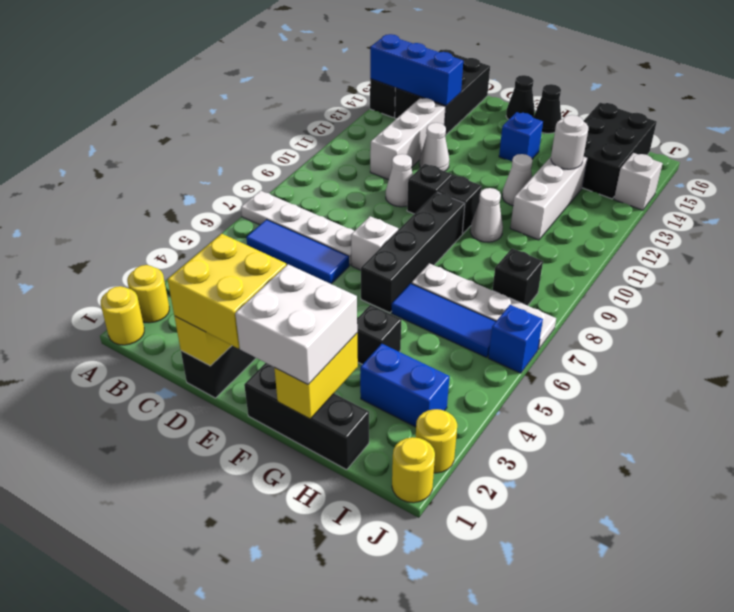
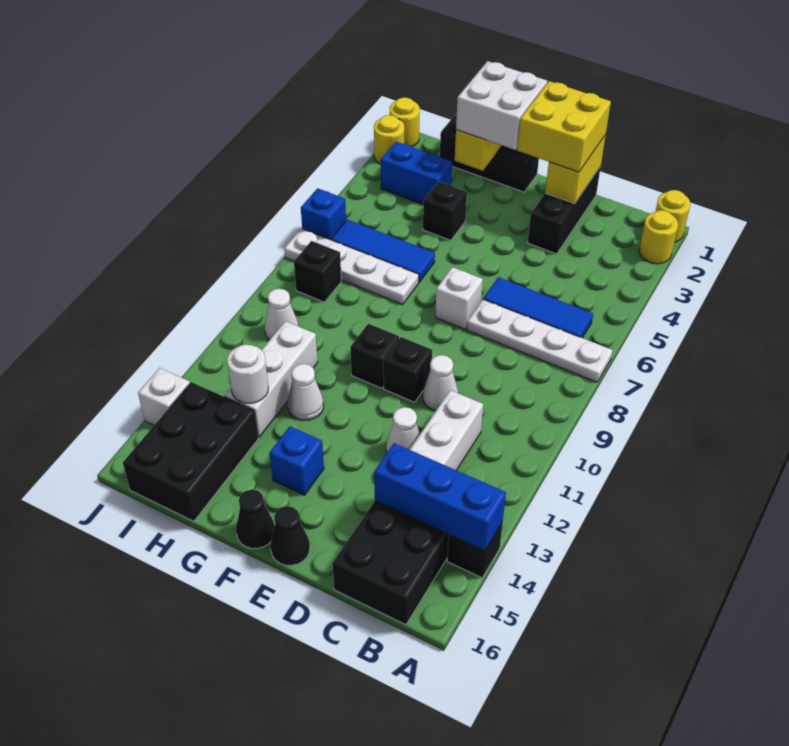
black brick F6:F9 level 1 -> none
white cone G10 level 1 -> white cone I10 level 1

